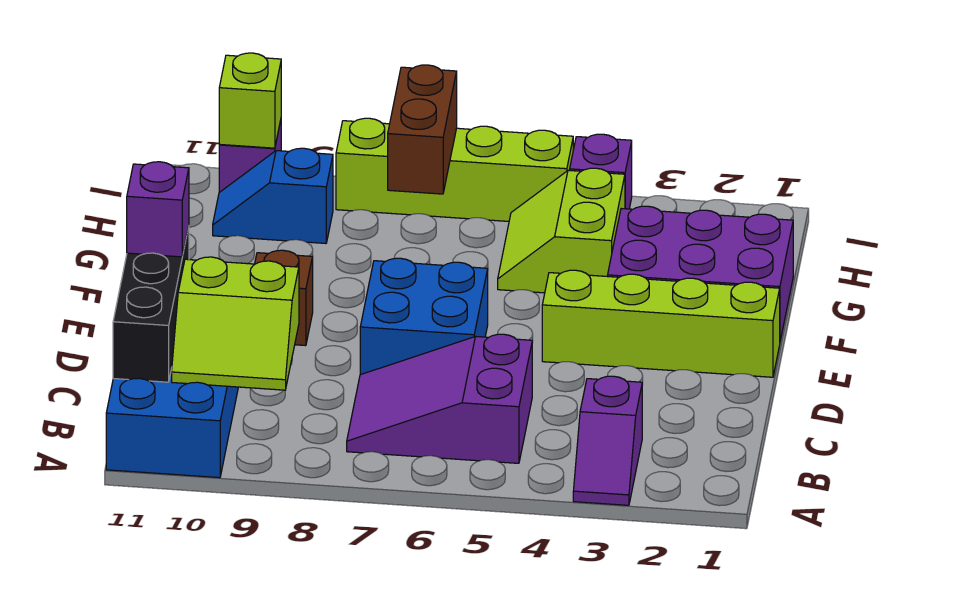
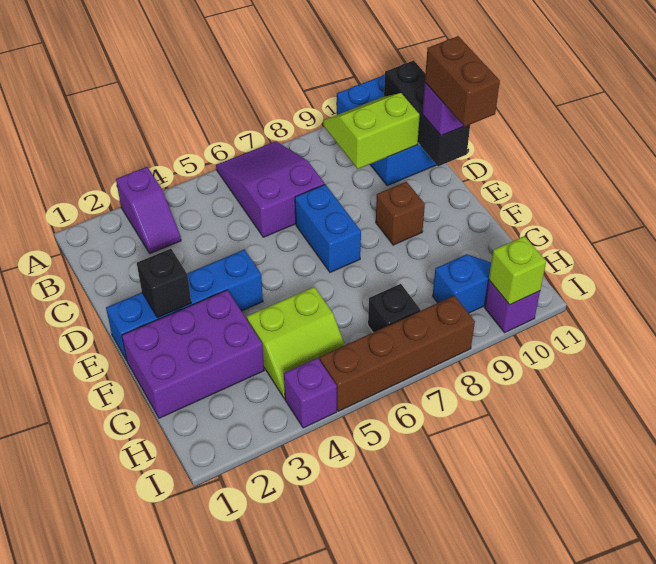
purple slope A3:B3 level 1 top B -> purple slope A3:B3 level 1 top A
purple slope B5:C7 level 1 top 5 -> purple slope A6:C7 level 1 top C
blue brick D6:E7 level 1 -> blue brick D7:E7 level 1
lime brick E1:E4 level 1 -> blue brick E1:E4 level 1
none -> black brick E2 level 2
lime slope G4:H5 level 1 top 4 -> lime slope G4:H5 level 1 top G
none -> black brick H7 level 1
brown brick H7:I7 level 2 -> brown brick D11:E11 level 4
lime brick I5:I8 level 1 -> brown brick I5:I8 level 1

